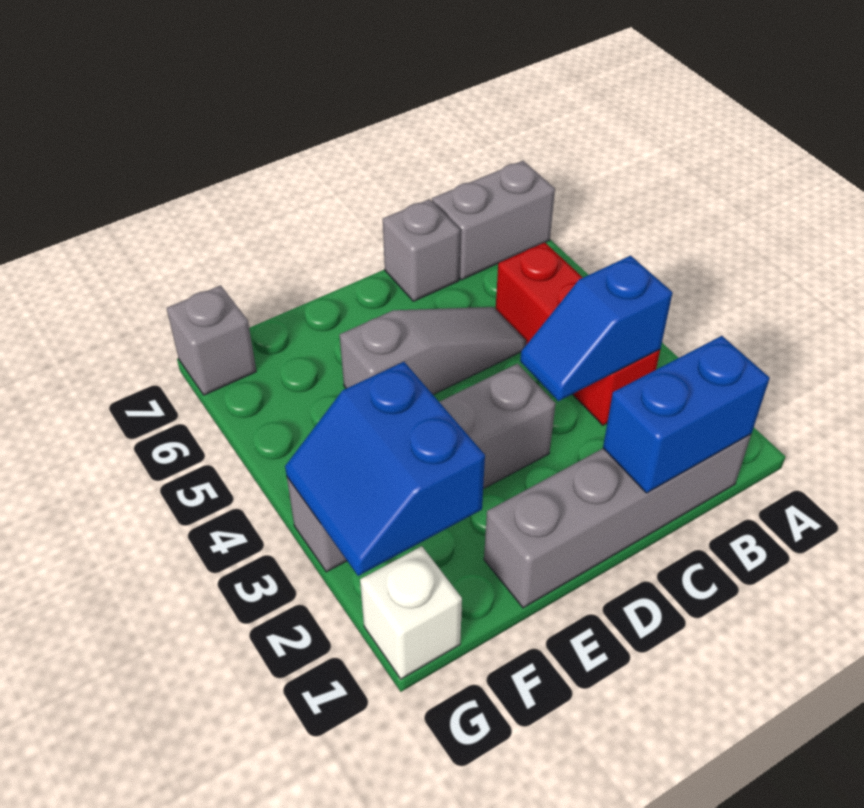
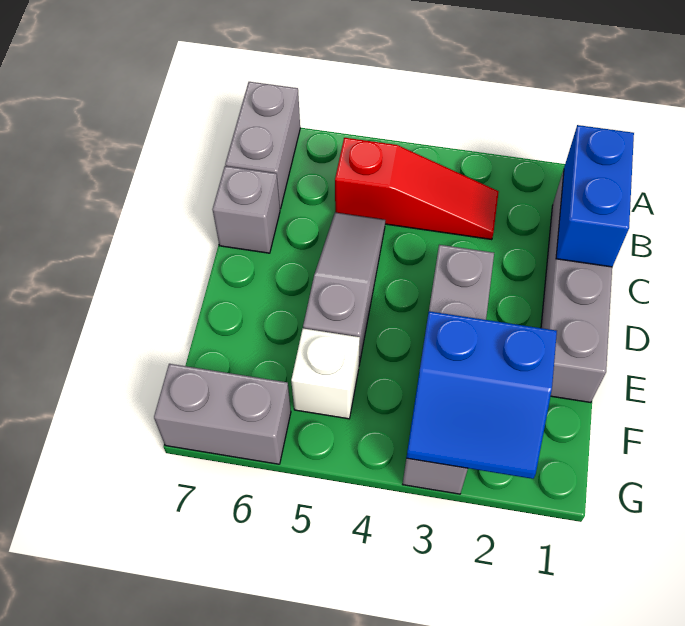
red brick B3:B5 level 1 -> red slope B3:B5 level 1 top 5
blue slope B3:C3 level 2 top B -> none
white brick G1 level 1 -> white brick F5 level 1
grey brick G7 level 1 -> grey brick G6:G7 level 1

